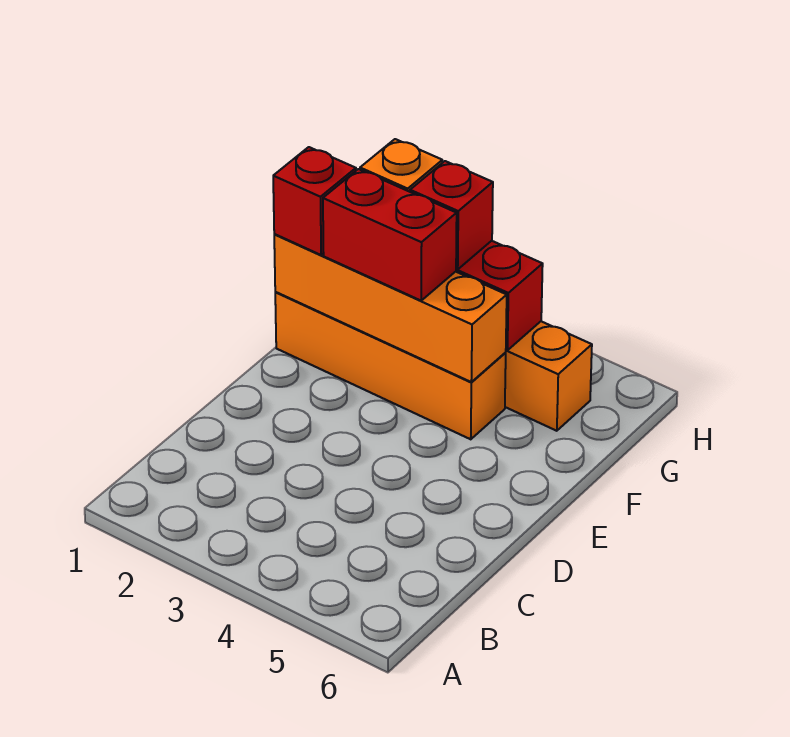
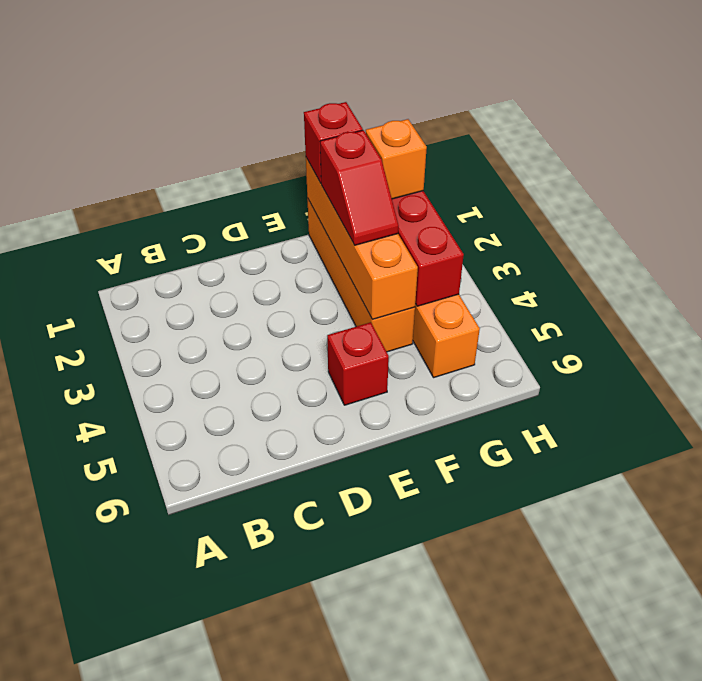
red brick F2:F3 level 3 -> red slope F2:F3 level 3 top 2
red brick G3 level 3 -> red brick E5 level 1

